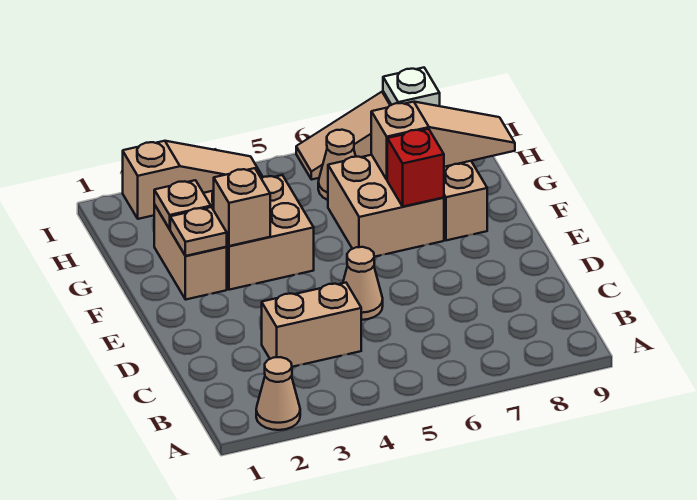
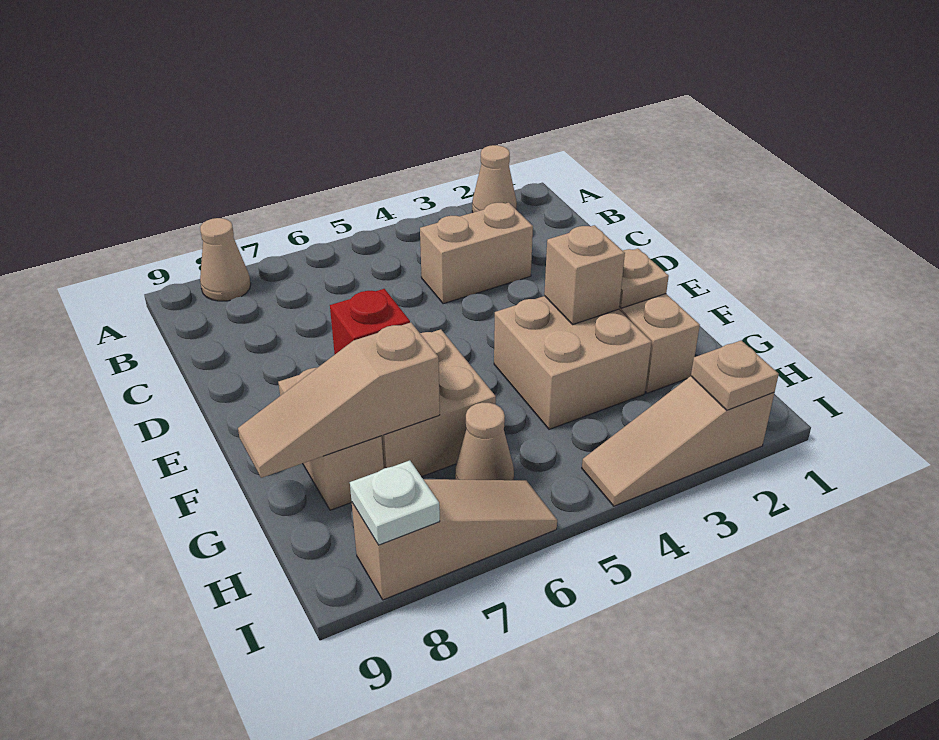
tan cone D5 level 1 -> tan cone A8 level 1
tan plate G2 level 2 -> tan plate I2 level 2

